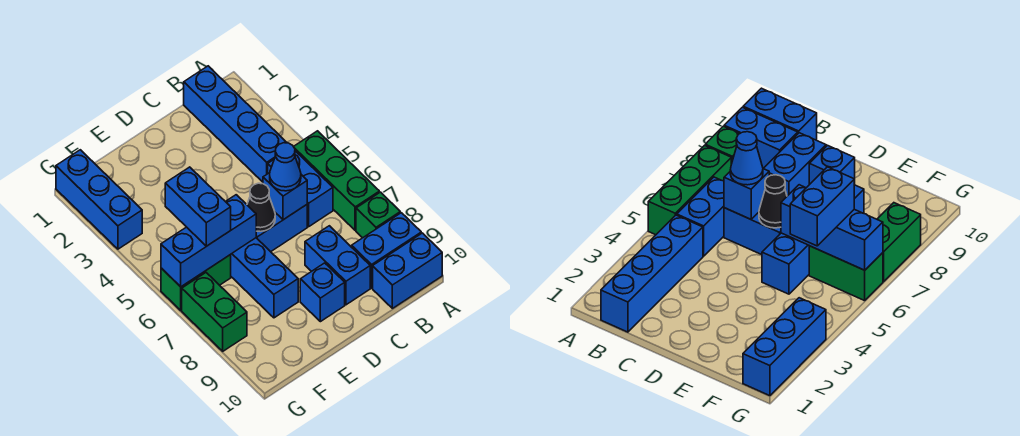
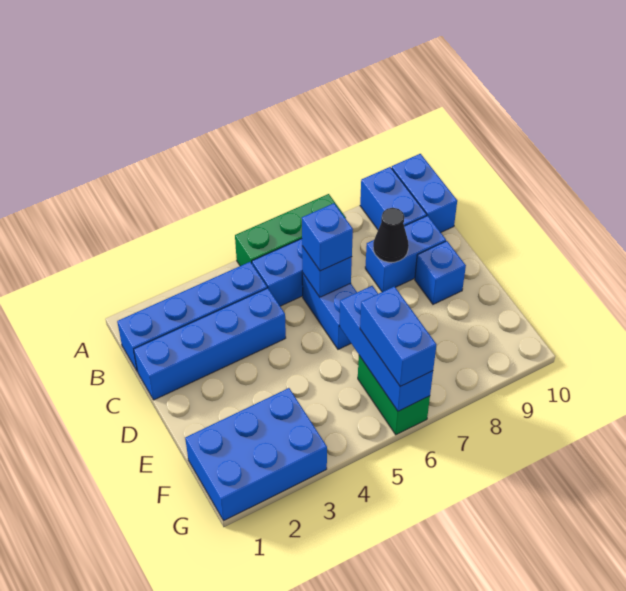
green brick A8 level 1 -> none
blue cone C6 level 3 -> blue brick C6 level 3
black cone D6 level 2 -> black cone C8 level 2
blue brick E5:E8 level 1 -> blue brick C1:C4 level 1
blue brick F5:F6 level 3 -> blue brick F6:G6 level 3
blue brick G1:G3 level 1 -> blue brick F1:G3 level 1
green brick G7:G8 level 1 -> none

